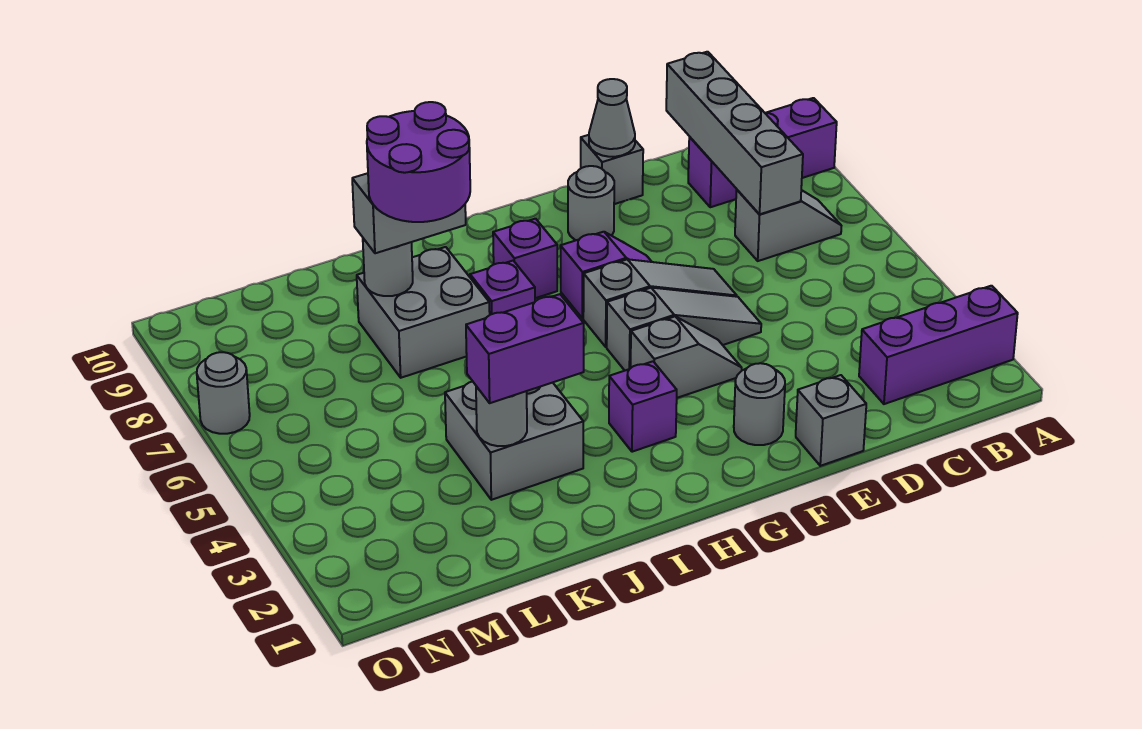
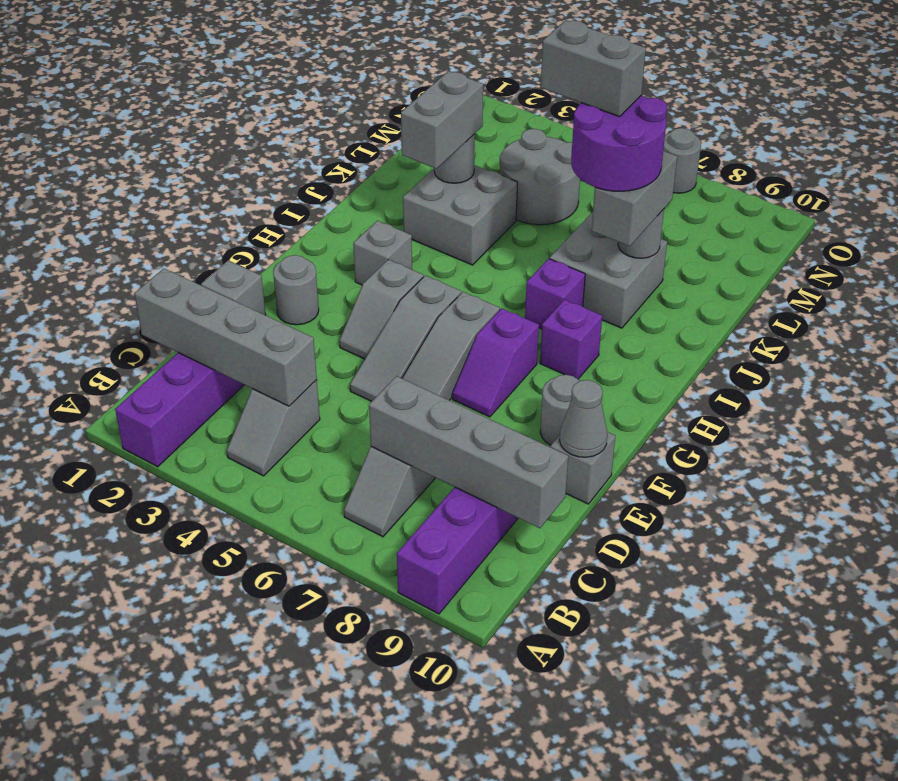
none -> grey slope B4:C4 level 1 top C
none -> grey brick C1:C4 level 2
purple brick H3 level 1 -> grey brick H3 level 1
purple brick J3:K3 level 3 -> grey brick J3:K3 level 3
none -> grey brick K6:K7 level 5
none -> grey round brick L4:M5 level 1

